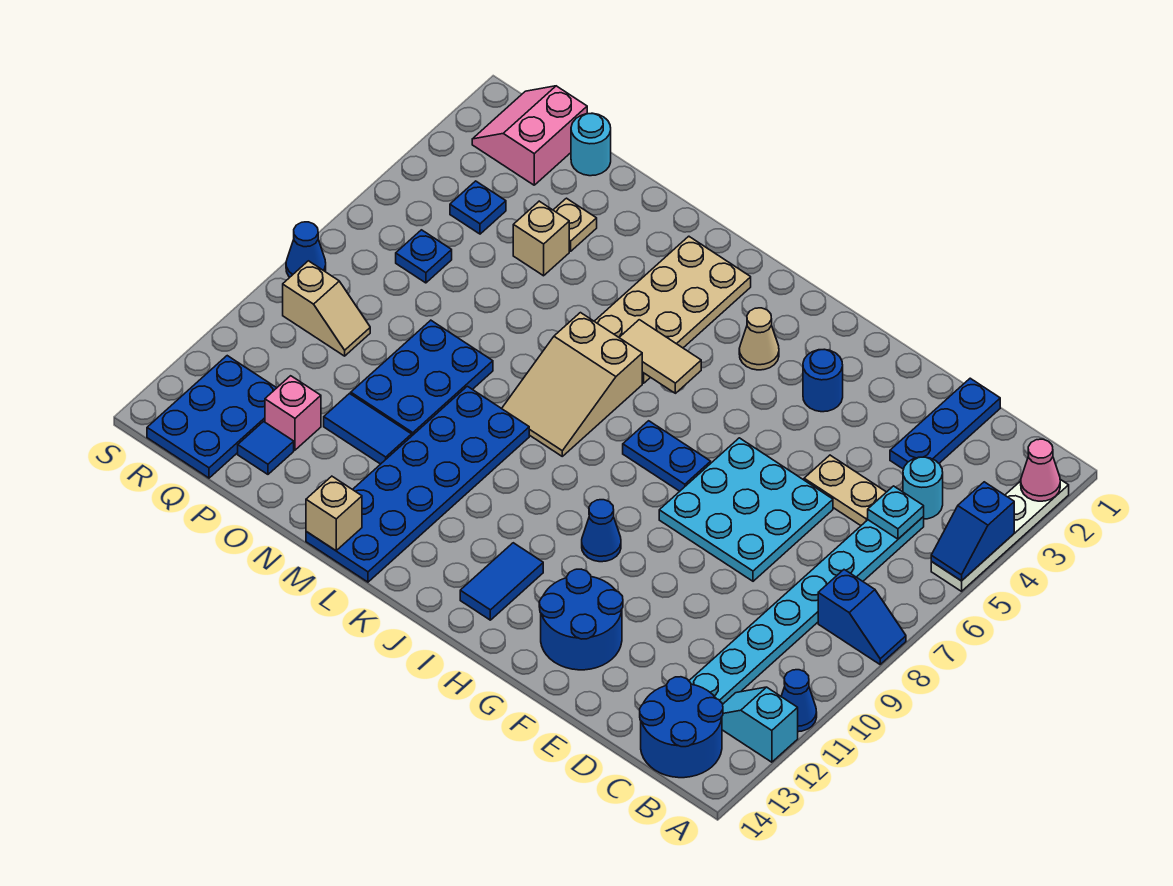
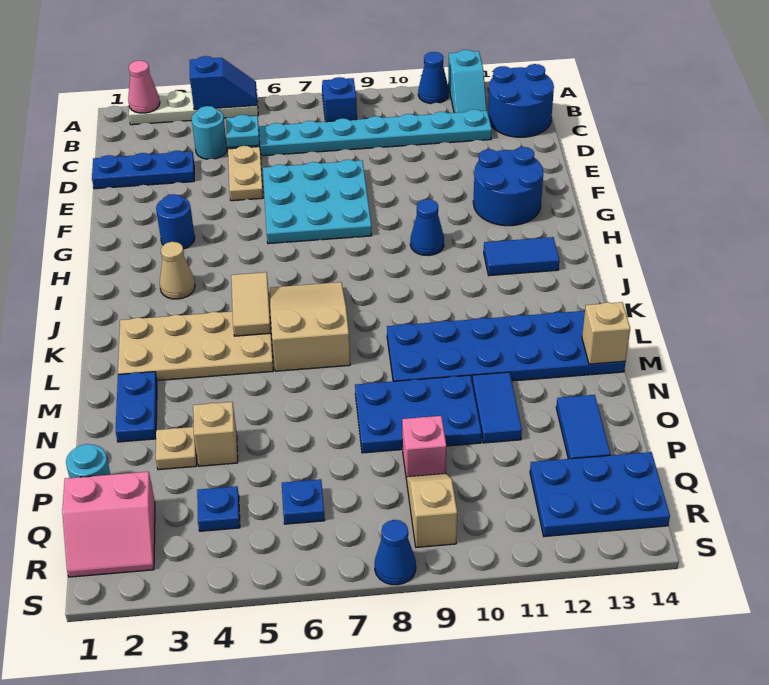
blue plate H7:I7 level 1 -> blue plate M2:N2 level 1
tan slope K6:L8 level 1 top 6 -> tan slope J6:L7 level 1 top L
pink brick P12 level 1 -> pink brick P9 level 1
blue tile P13 level 1 -> blue tile O13:P13 level 1

